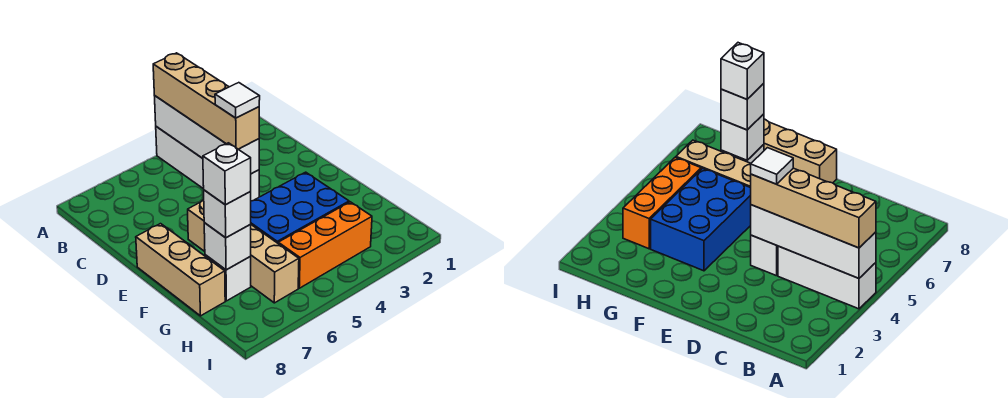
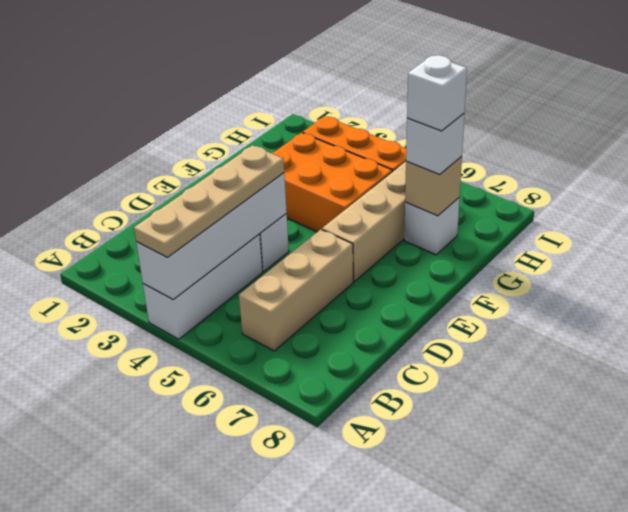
tan brick A4:D4 level 3 -> tan plate A4:D4 level 3
white tile D4 level 4 -> none
tan brick E8:G8 level 1 -> tan brick B6:D6 level 1
blue brick F3:G5 level 1 -> orange brick F3:G5 level 1
white brick G7 level 2 -> tan brick G7 level 2

